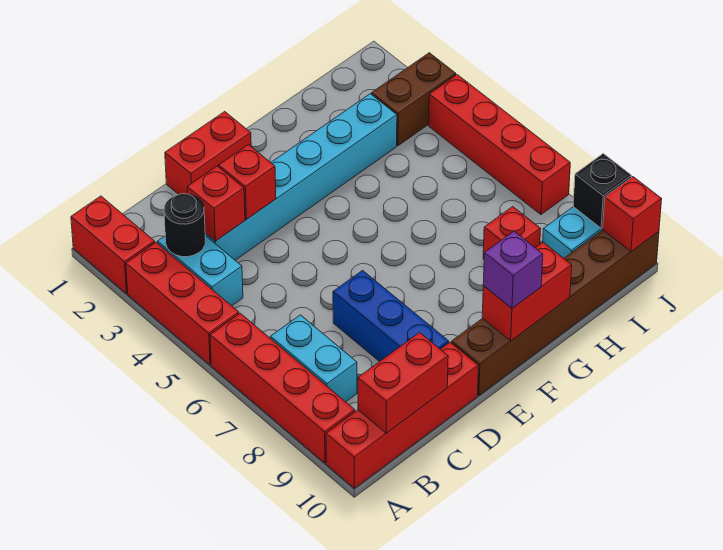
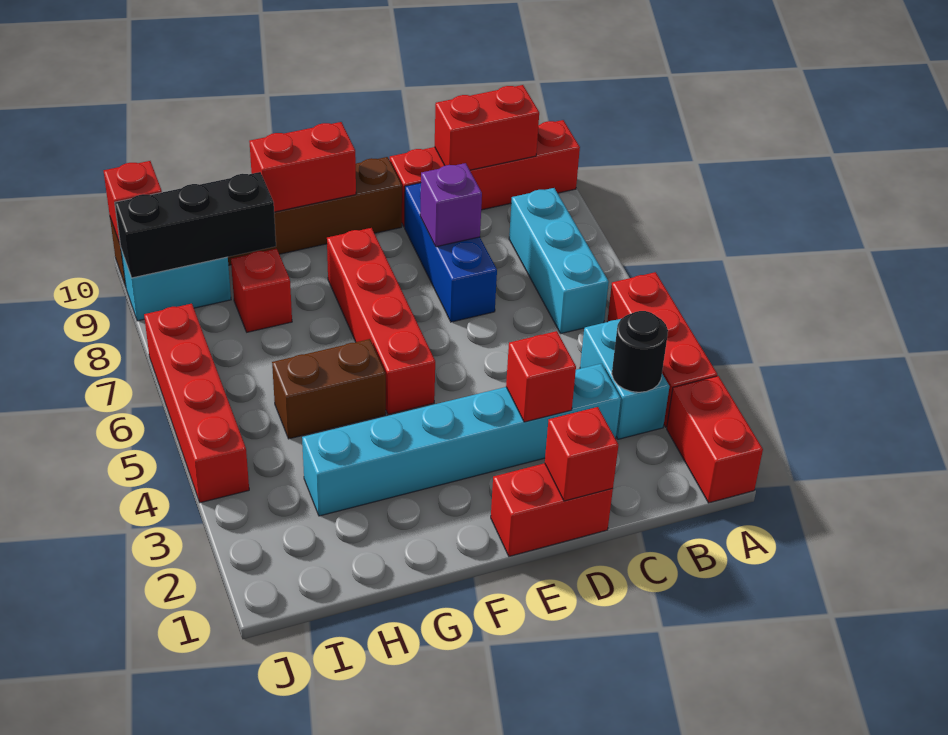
red brick A6:A9 level 1 -> red brick F5:F8 level 1
cyan brick B7:B8 level 1 -> cyan brick B6:B8 level 1
red brick C3 level 2 -> red brick D1 level 2
purple brick F10 level 3 -> purple brick D8 level 2
brown brick I3:J3 level 1 -> brown brick G5:H5 level 1
black brick J9 level 2 -> black brick H9:J9 level 2

